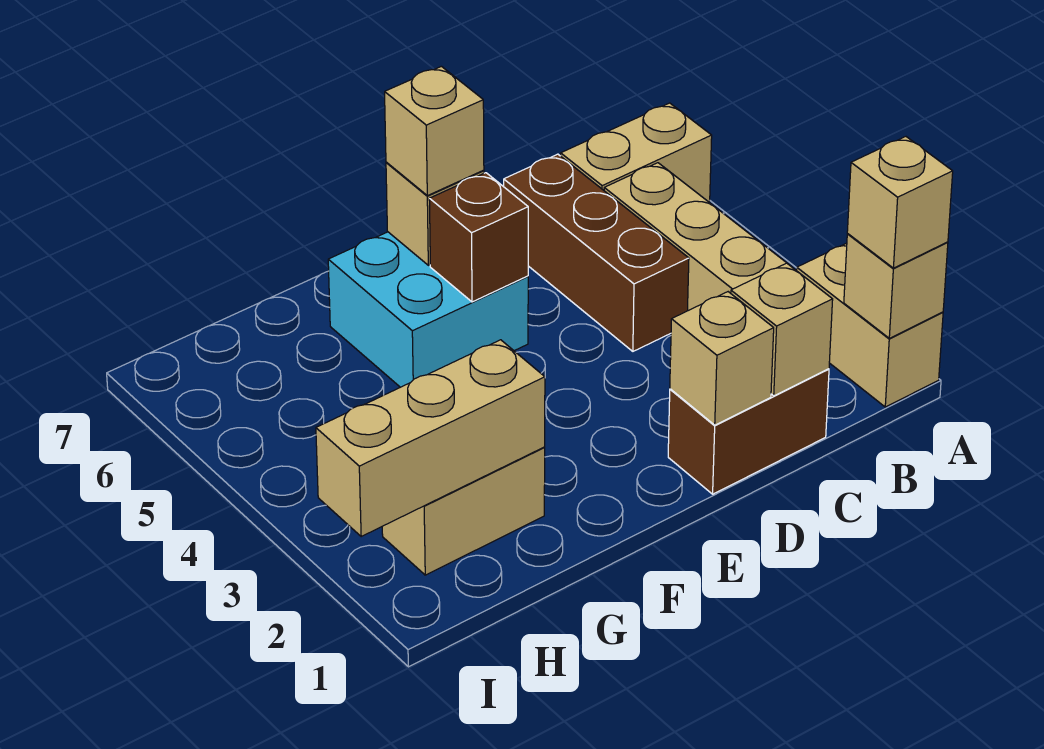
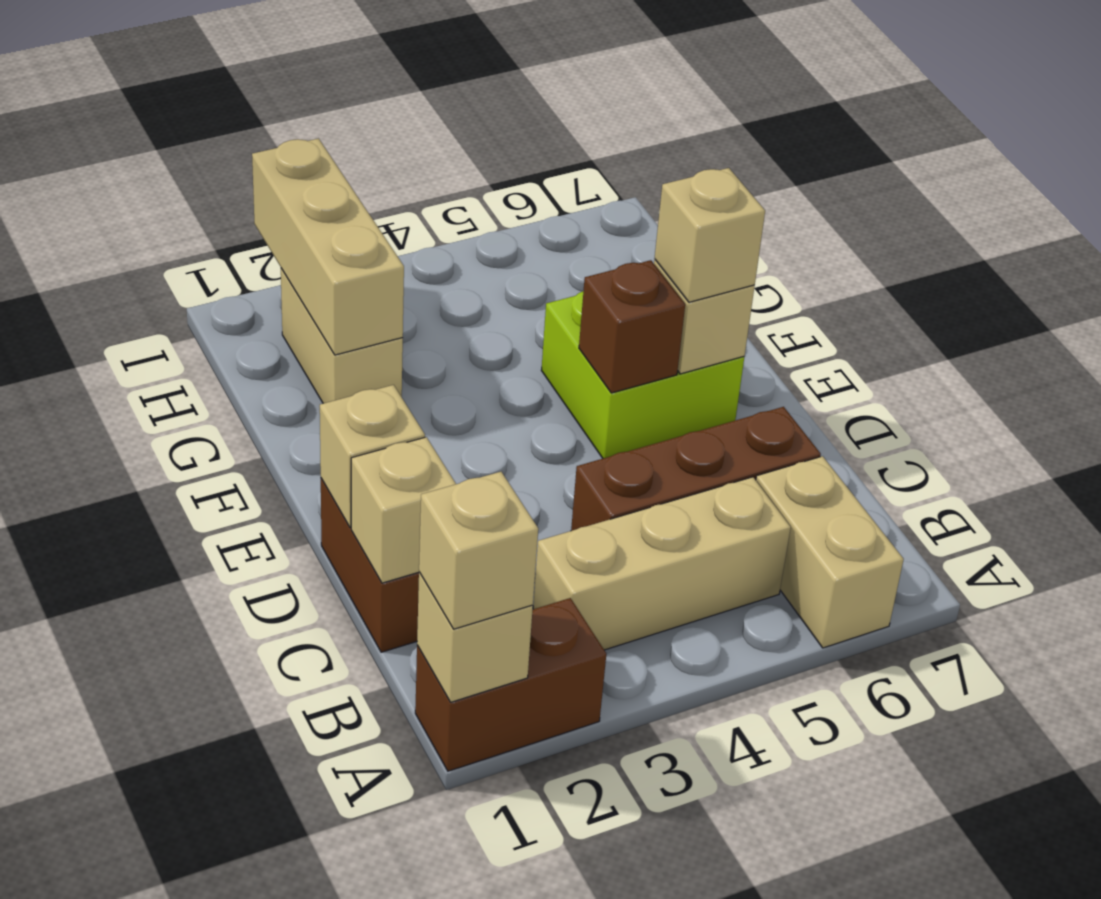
tan brick A1:A2 level 1 -> brown brick A1:A2 level 1
cyan brick E5:F6 level 1 -> lime brick E5:F6 level 1

